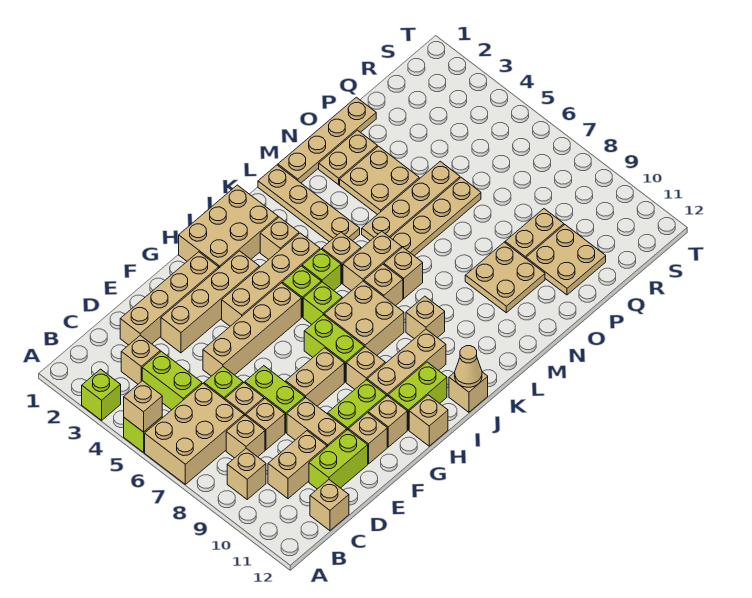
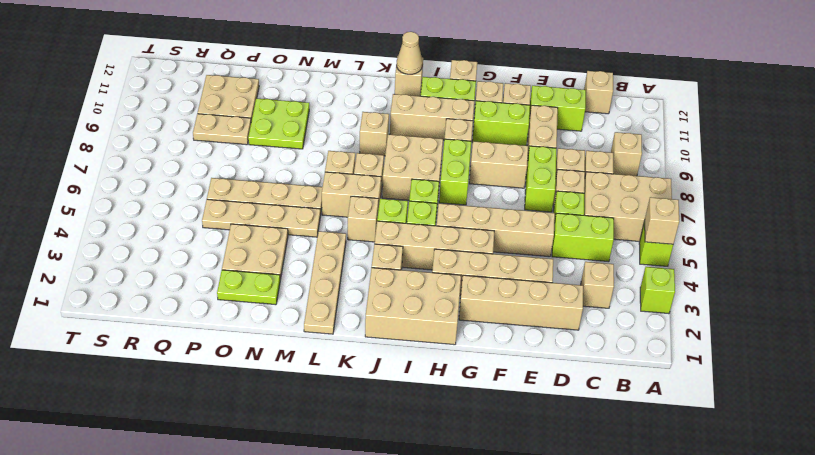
lime brick C4:C5 level 1 -> lime brick C5:D5 level 1
tan brick C10:D10 level 1 -> none
tan plate M1:P1 level 1 -> none
tan plate N2:O2 level 1 -> lime plate N2:O2 level 1
tan plate N9:O10 level 1 -> lime plate N9:O10 level 1

